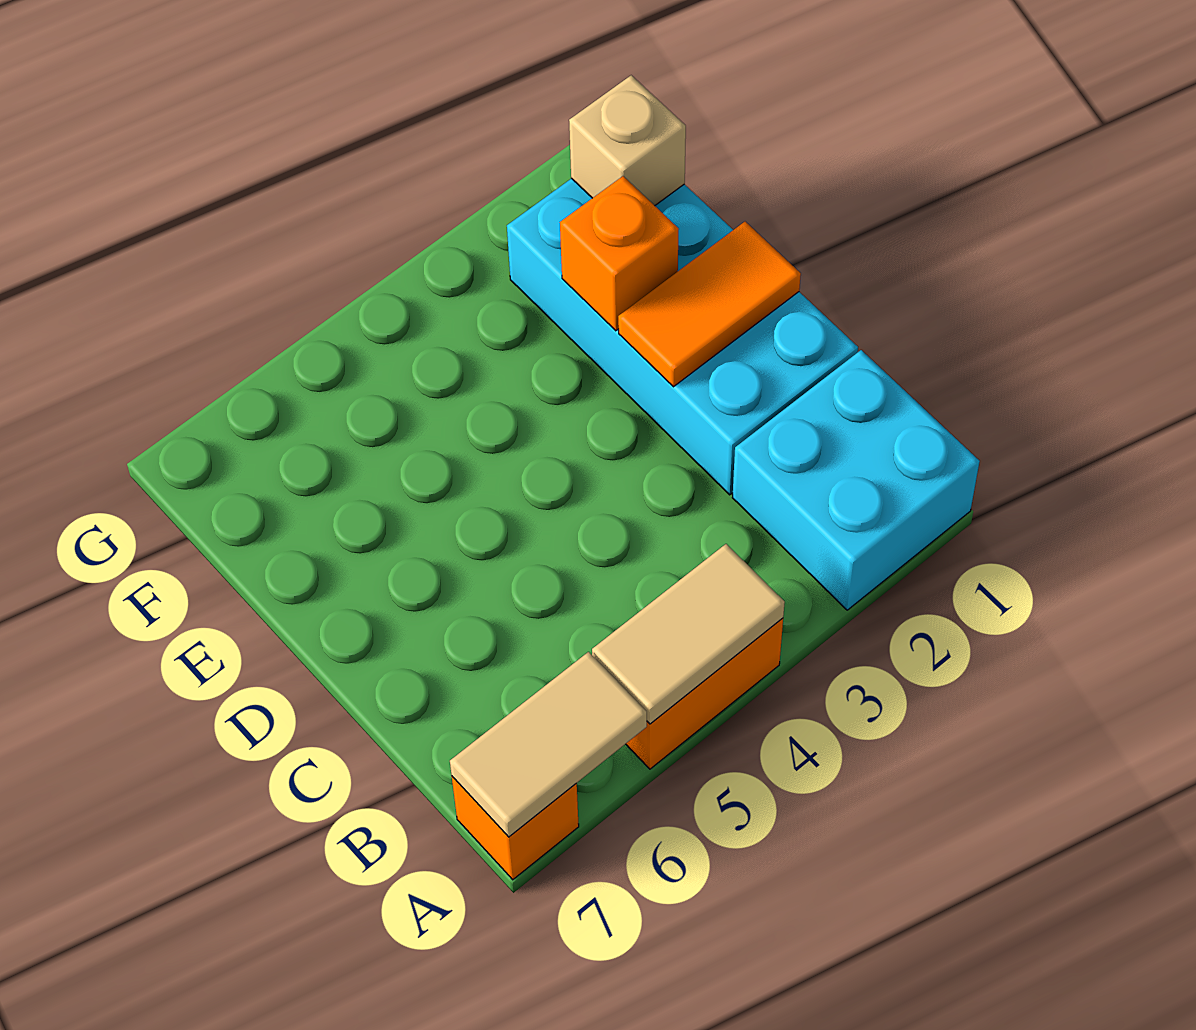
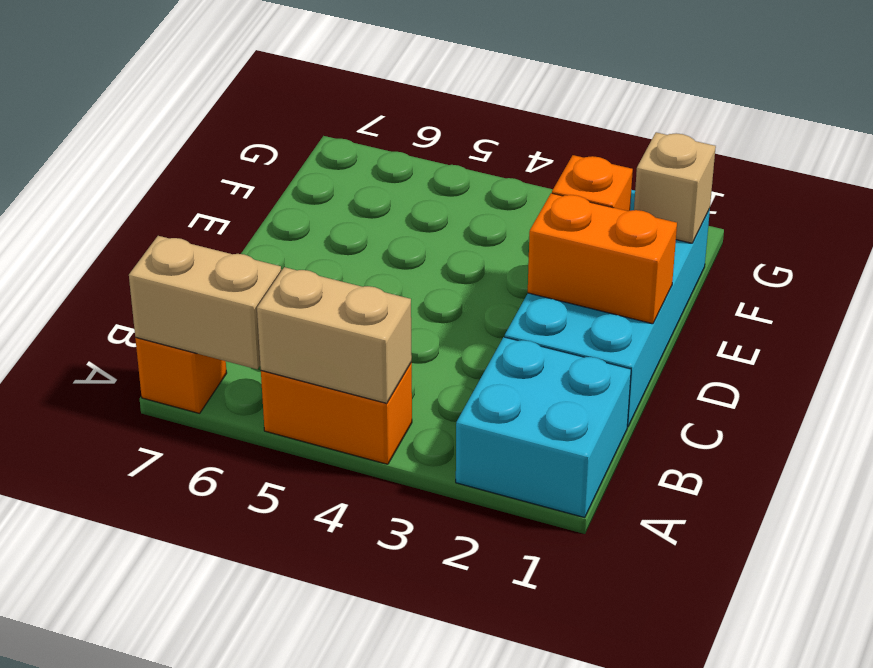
tan tile A4:A5 level 2 -> tan brick A4:A5 level 2
tan tile A6:A7 level 2 -> tan brick A6:A7 level 2
orange tile D1:D2 level 2 -> orange brick D1:D2 level 2

